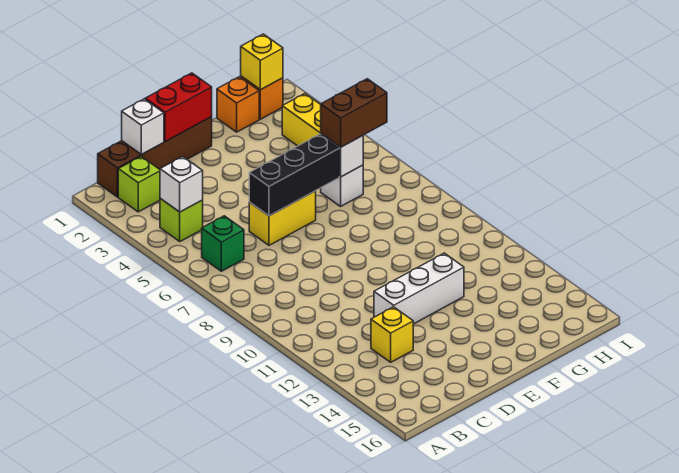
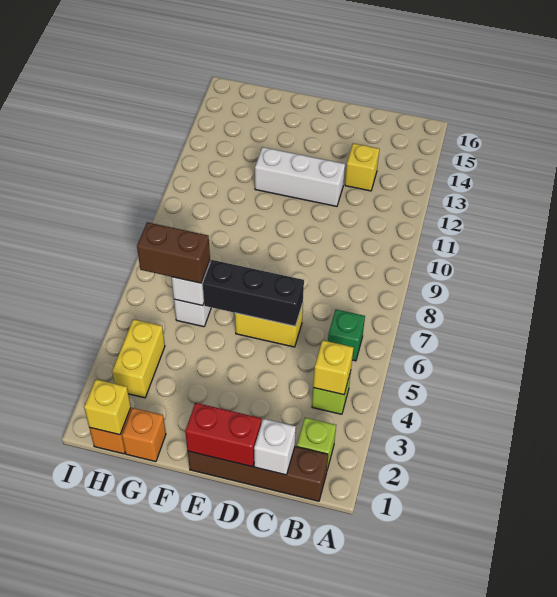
white brick B4 level 2 -> yellow brick B4 level 2

